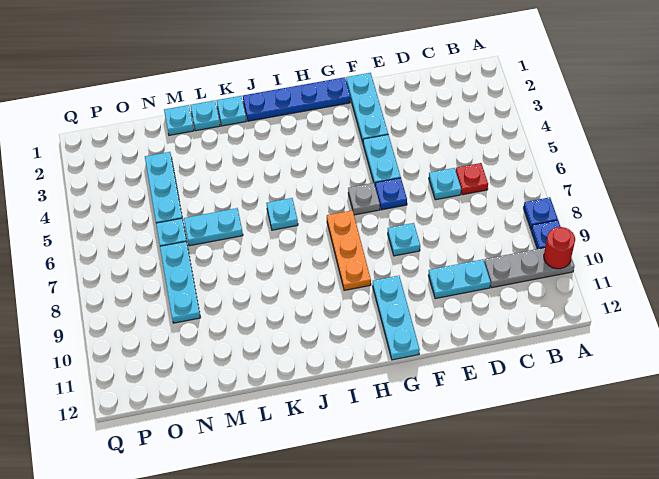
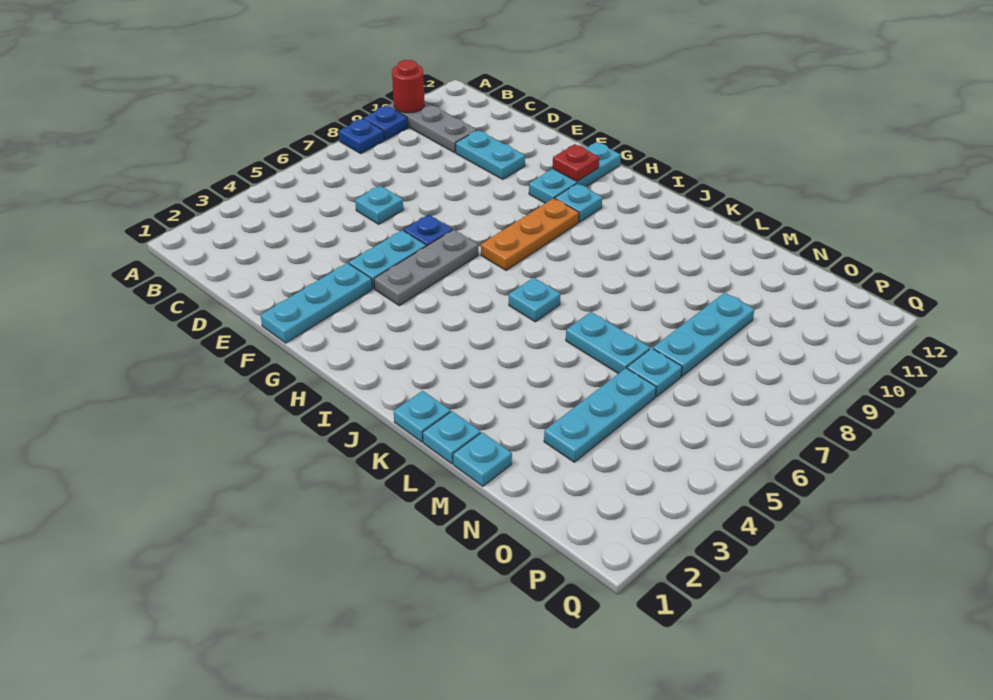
red plate C6 level 1 -> red plate G11 level 2
cyan plate F8 level 1 -> cyan plate H10 level 1
blue plate G1:J1 level 1 -> none
grey plate G6 level 1 -> grey plate G4:G6 level 1

